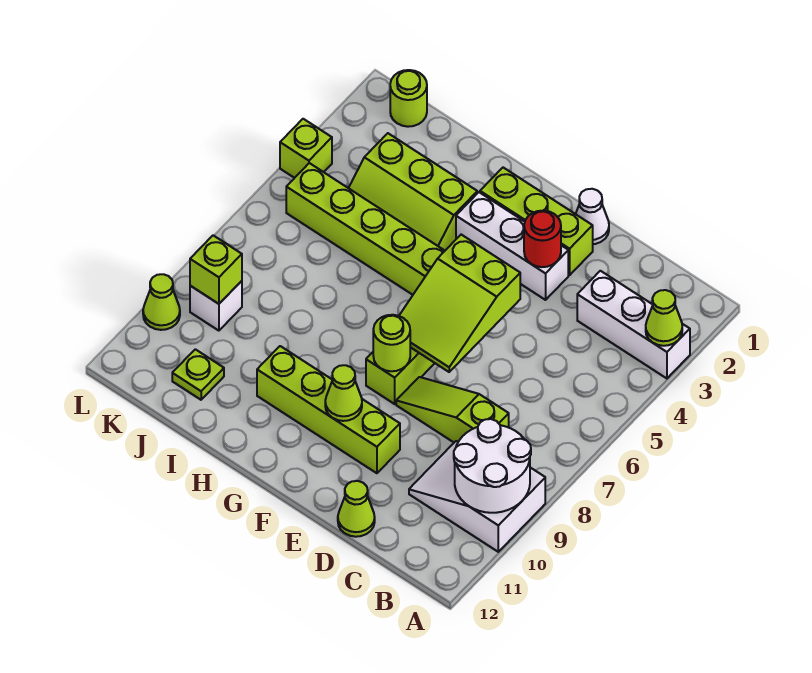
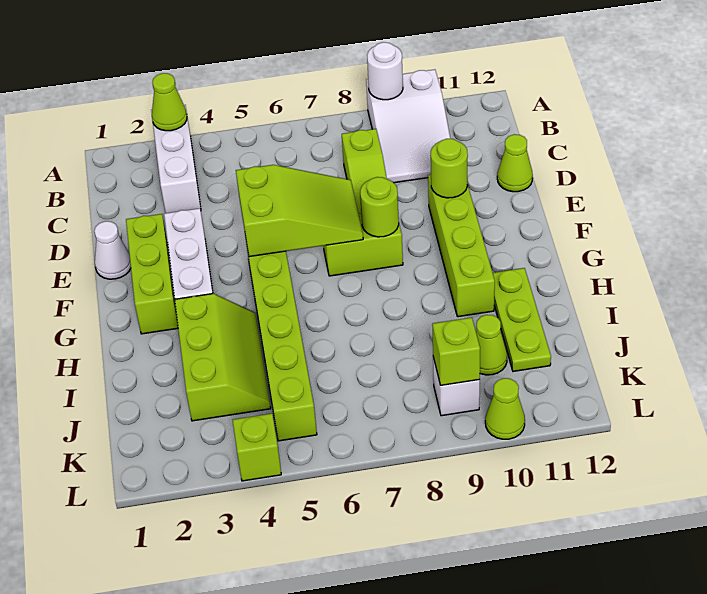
white round brick A9:B10 level 2 -> white round brick A9 level 2
red round brick E3 level 2 -> none
lime cone F10 level 2 -> lime cone J10 level 1
lime plate J11 level 1 -> lime plate H11:J11 level 1
lime round brick K1 level 1 -> lime round brick E10 level 2

